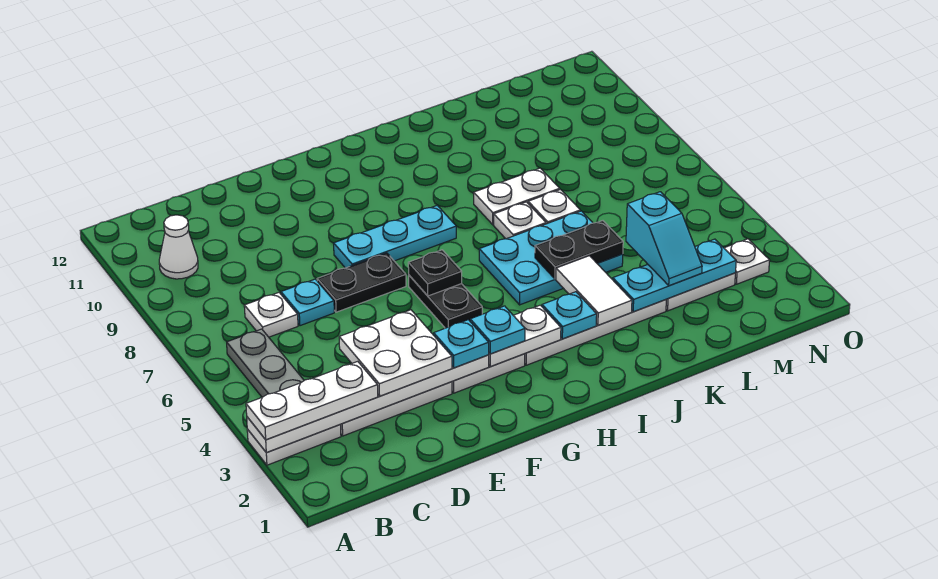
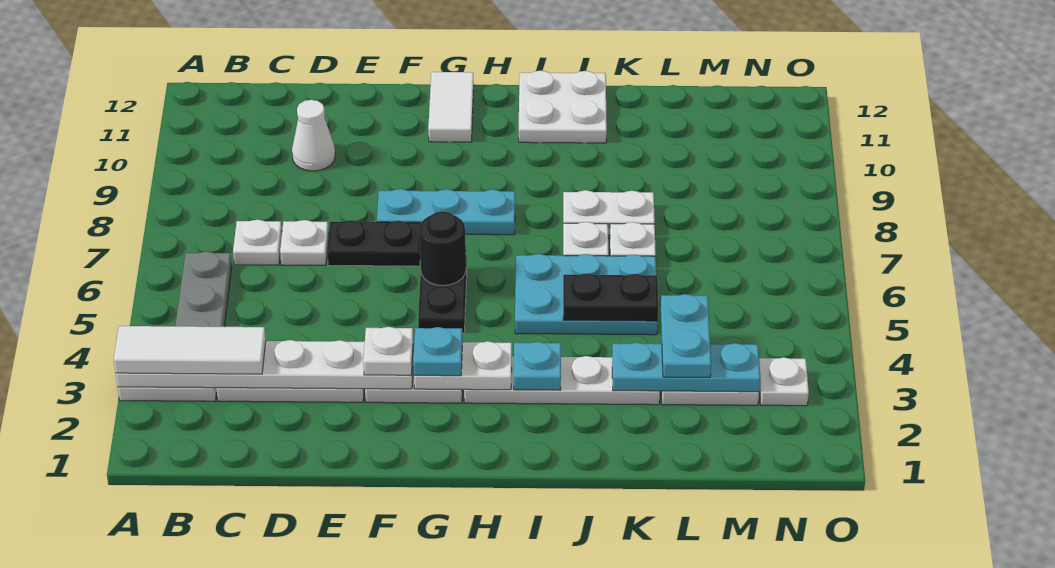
white plate A3:C3 level 3 -> white tile A3:C3 level 3
white cone B10 level 1 -> white cone D10 level 1
white plate D3:E4 level 3 -> white plate I11:J12 level 1
cyan plate D7 level 1 -> white plate D7 level 1
cyan plate F3 level 3 -> white plate F3 level 3
black plate G6 level 2 -> black round brick G6 level 2
white tile J3:J4 level 2 -> white tile G11:G12 level 1
cyan slope L3:L4 level 3 top 4 -> cyan plate L3:L4 level 3

